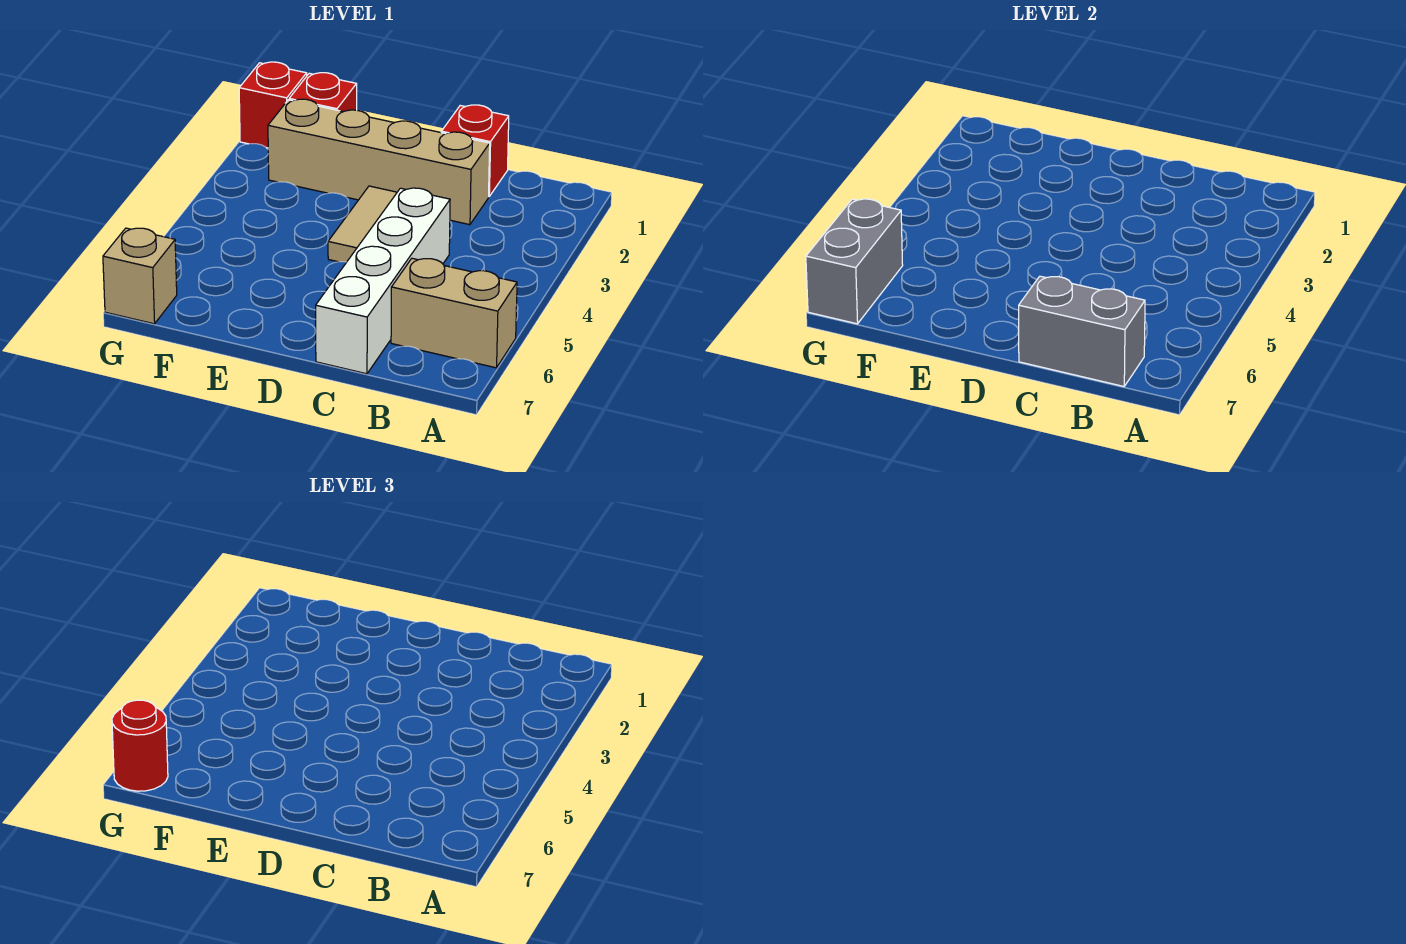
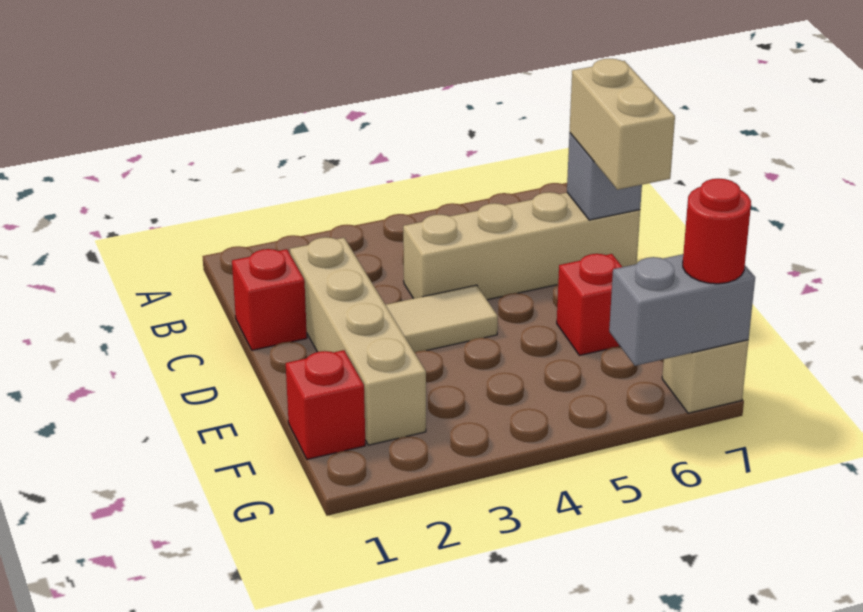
tan brick A6:B6 level 1 -> tan brick C7:D7 level 3
grey brick B7:C7 level 2 -> grey brick C7 level 2
white brick C4:C7 level 1 -> tan brick C4:C7 level 1
red brick G1 level 1 -> red brick E6 level 1

